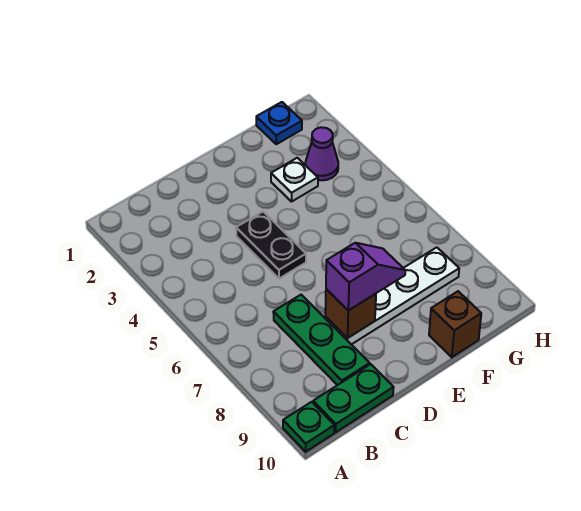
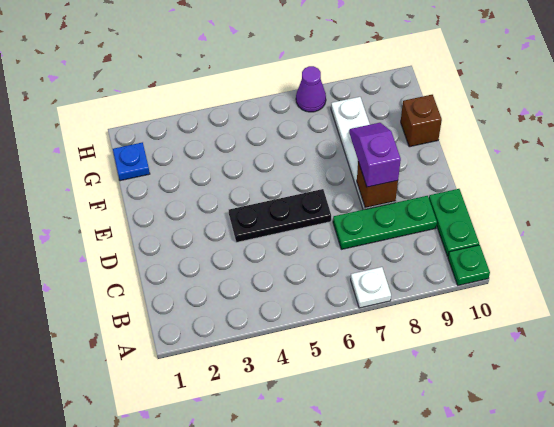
black plate D4:D5 level 1 -> black plate D4:D6 level 1
white plate F3 level 1 -> white plate A7 level 1
purple cone G3 level 1 -> purple cone H7 level 1

